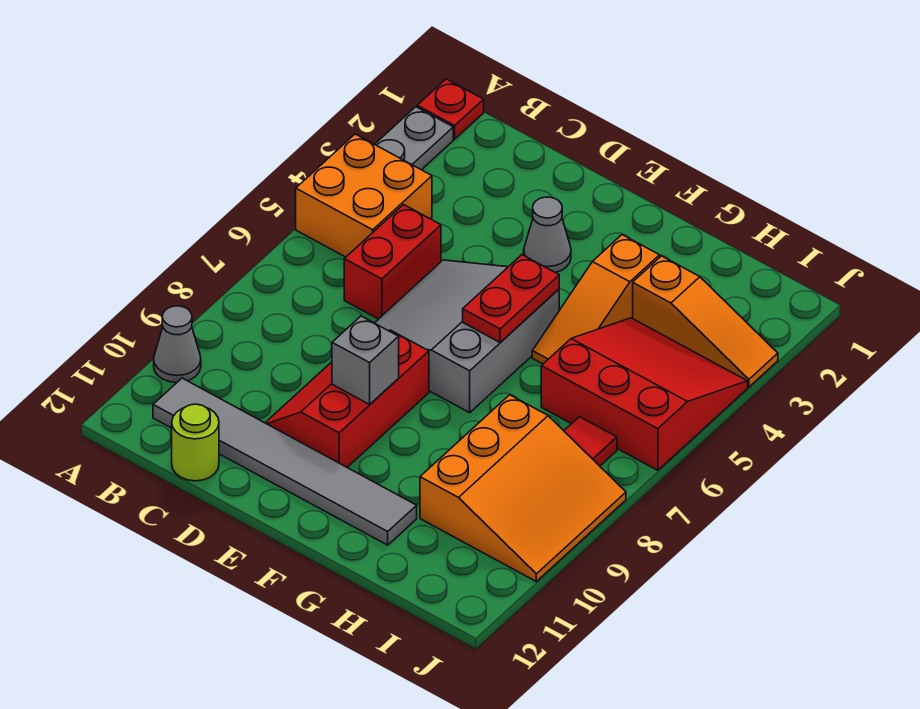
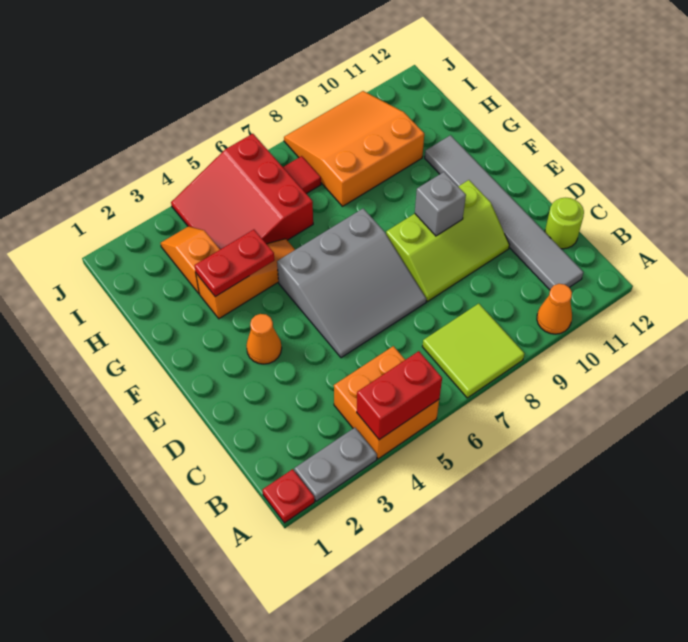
none -> lime tile A7:B8 level 1
grey cone A10 level 1 -> orange cone A10 level 1
red brick C5:C6 level 1 -> red brick A4:A5 level 2
red slope D8:E10 level 1 top E -> lime slope D8:E10 level 1 top E
grey cone E3 level 1 -> orange cone E3 level 1
red plate F5:F6 level 2 -> red plate G3:G4 level 2
orange slope H3:J3 level 1 top H -> orange slope H3:I3 level 1 top H

